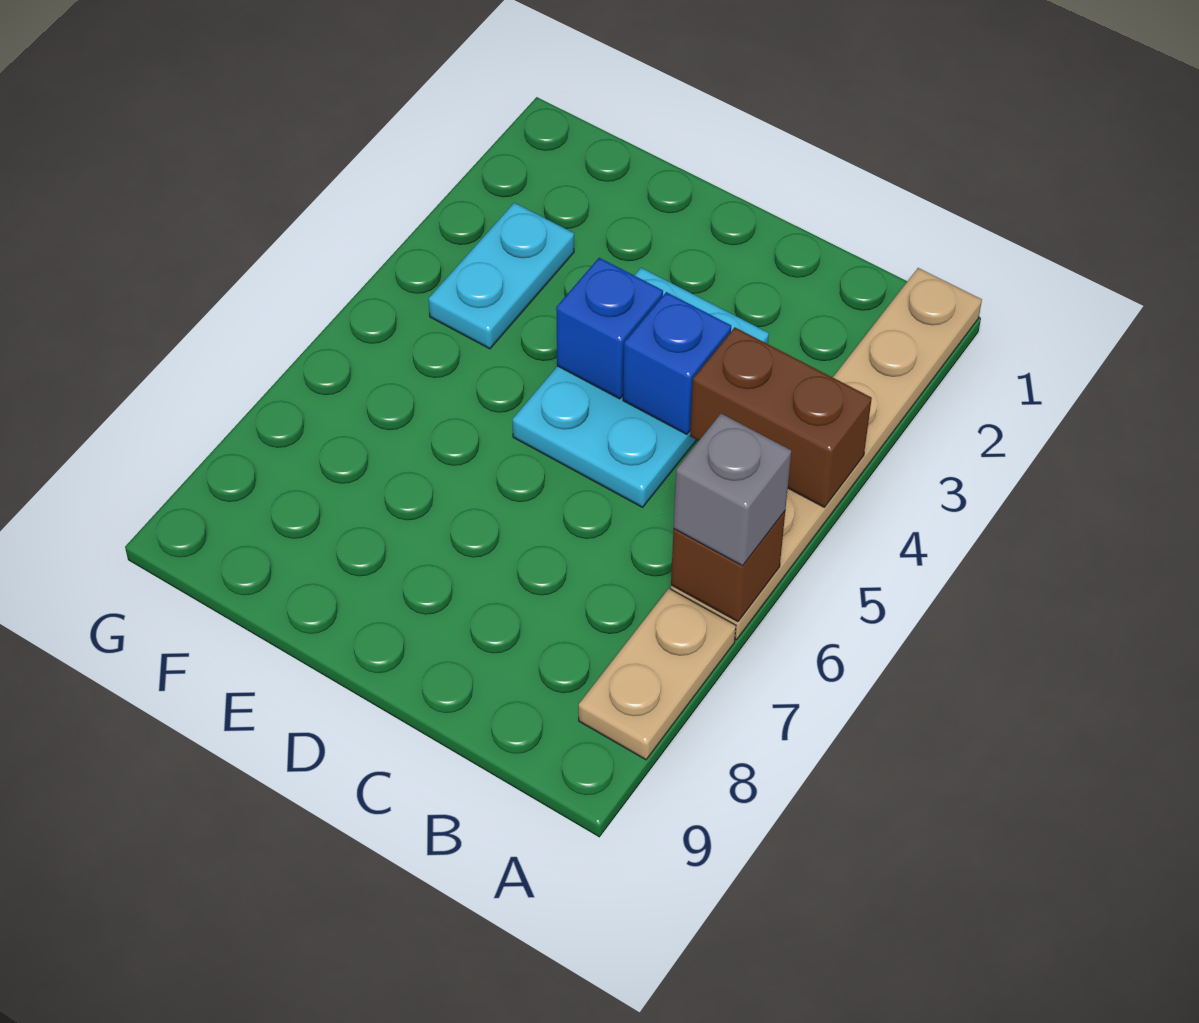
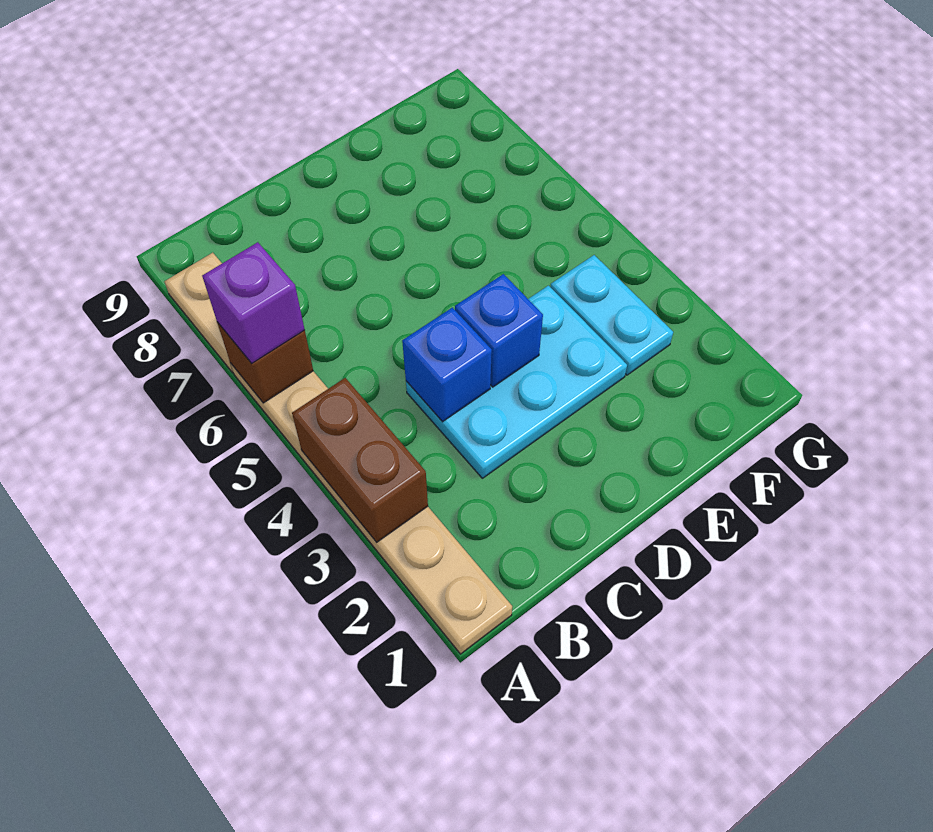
brown brick A4:B4 level 2 -> brown brick A3:A4 level 2
grey brick A6 level 3 -> purple brick A6 level 3
cyan plate C3:D5 level 1 -> cyan plate C3:E4 level 1

